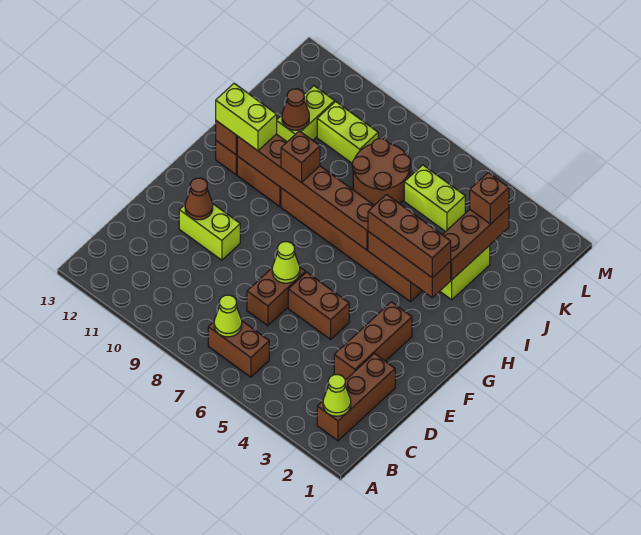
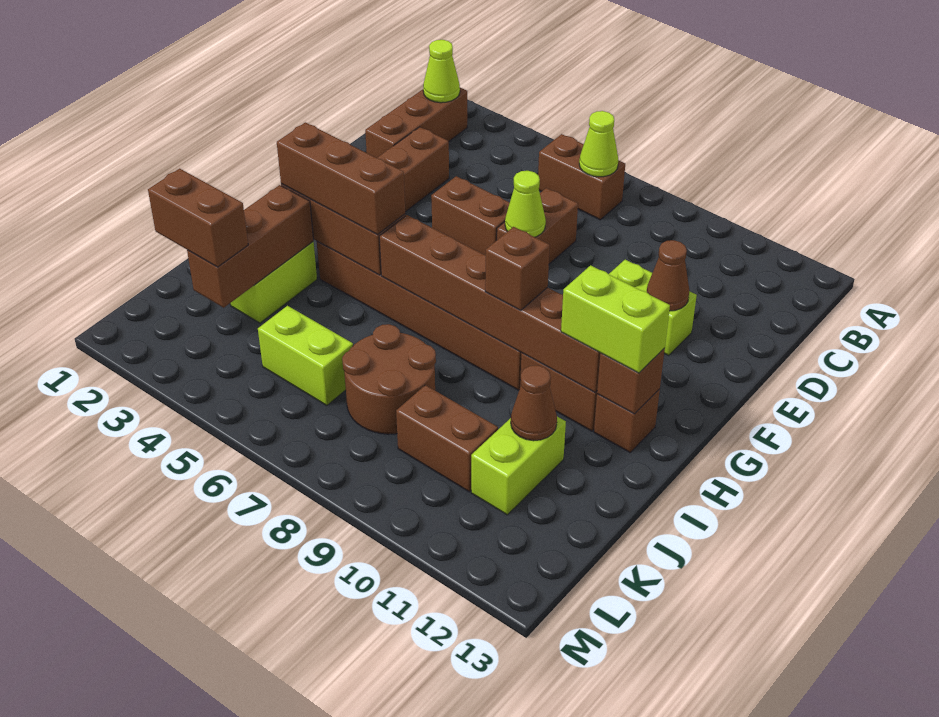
brown brick K3 level 3 -> brown brick K2:K3 level 3
lime brick K9:K10 level 1 -> brown brick K9:K10 level 1

